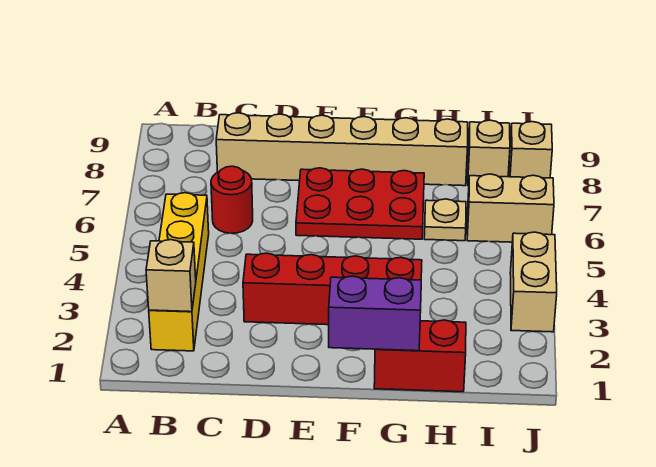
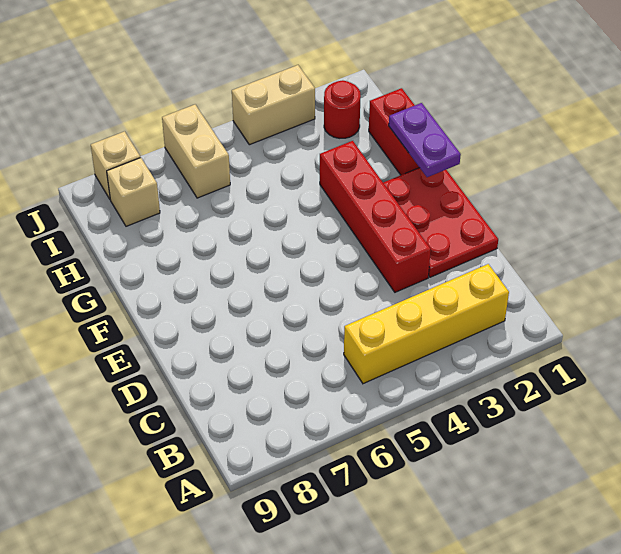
tan brick B2 level 2 -> none
red round brick C6 level 1 -> red round brick I2 level 1
tan brick C8:H8 level 1 -> none
red plate E6:G7 level 1 -> red plate D1:F2 level 1
purple brick F1:G1 level 2 -> purple plate F1:G1 level 2
tan plate H6 level 1 -> none

